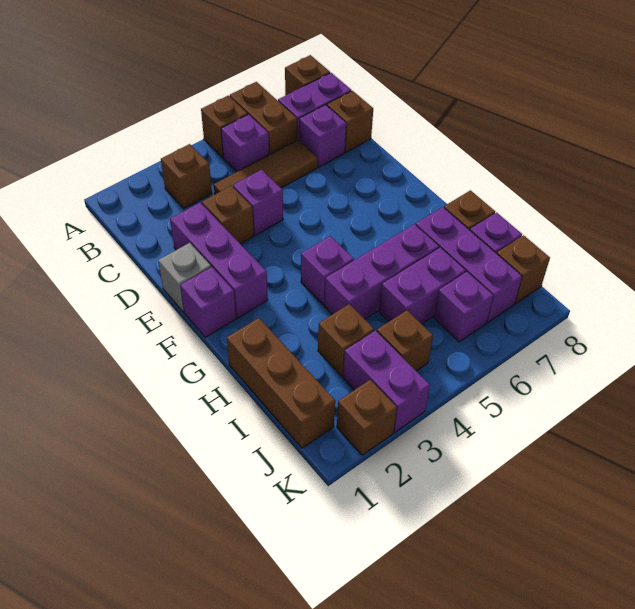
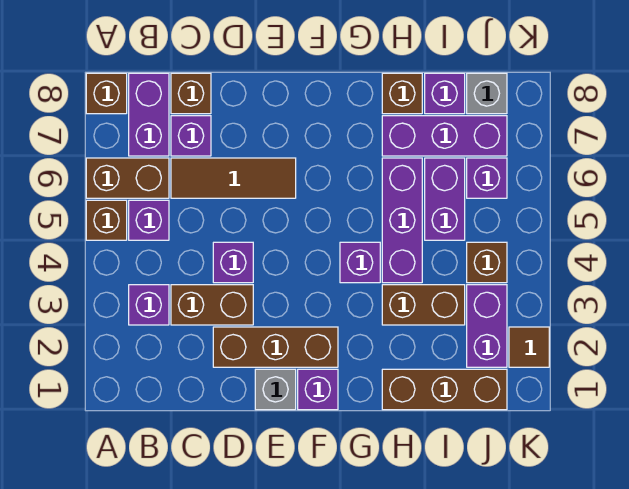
brown brick B3 level 1 -> purple brick B3 level 1
brown tile C4:C6 level 1 -> brown tile C6:E6 level 1
purple brick D2:F2 level 1 -> brown brick D2:F2 level 1
brown brick D3 level 1 -> brown brick C3:D3 level 1
brown brick I3 level 1 -> brown brick H3:I3 level 1
purple brick J3:K3 level 1 -> purple brick J2:J3 level 1
brown brick J8 level 1 -> grey brick J8 level 1
brown brick K2 level 1 -> brown tile K2 level 1

